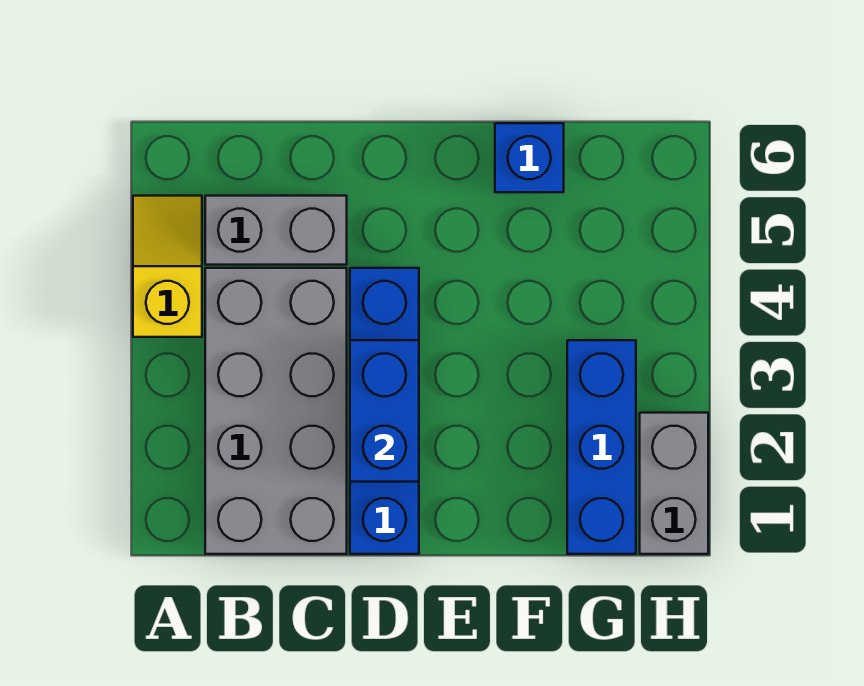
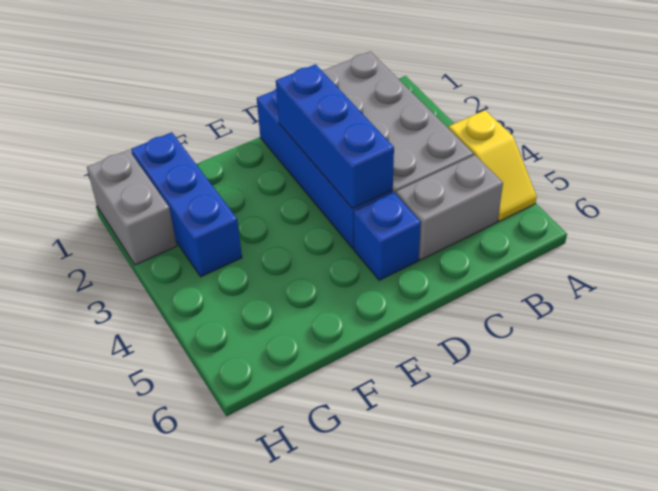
blue brick D2:D3 level 2 -> blue brick D2:D4 level 2
blue brick F6 level 1 -> blue brick D5 level 1

